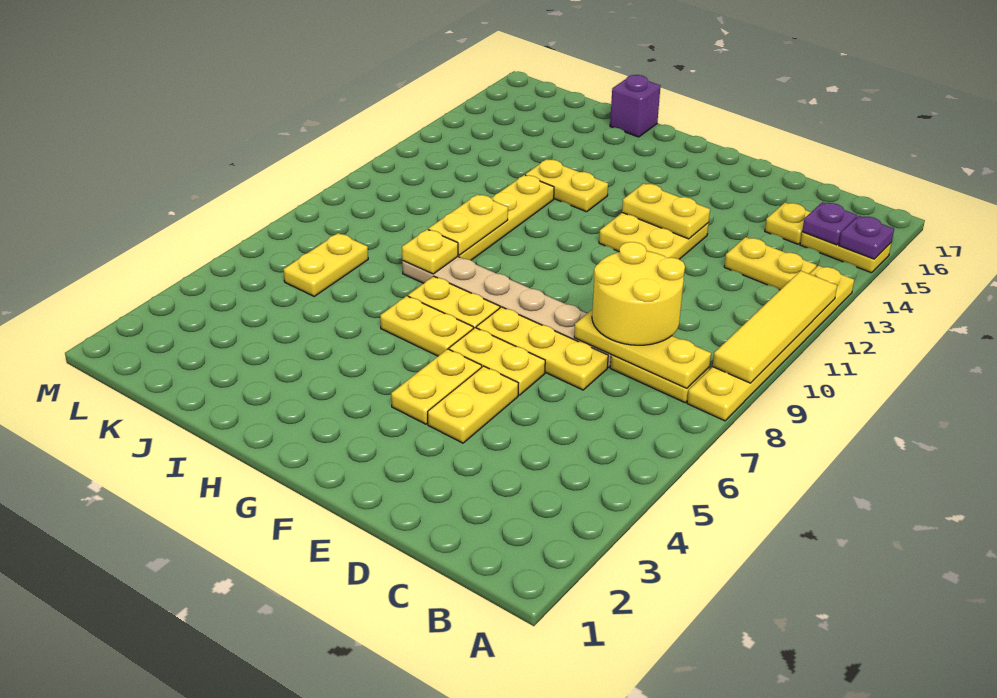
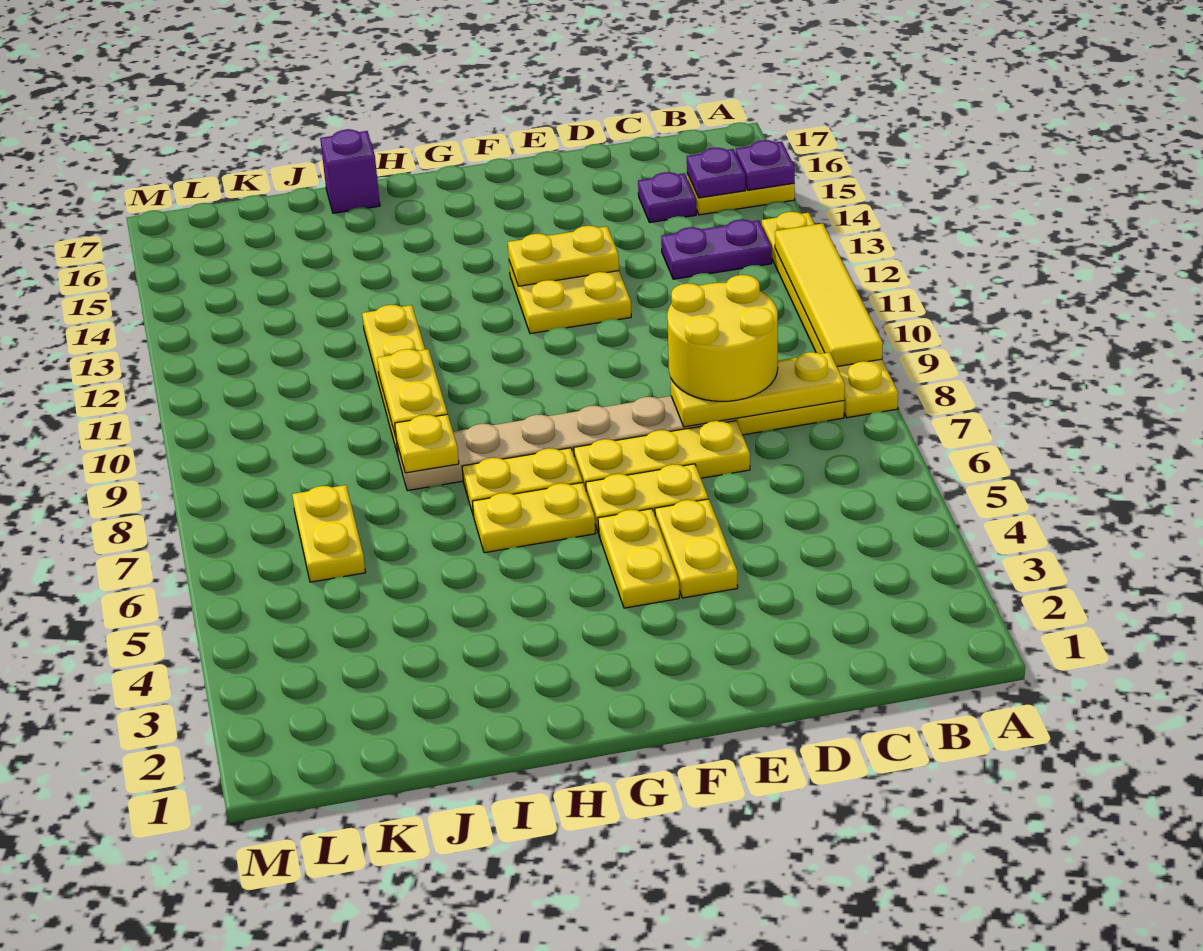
yellow plate B13:C13 level 1 -> purple plate B13:C13 level 1
yellow plate C15 level 1 -> purple plate C15 level 1
yellow plate H13:I13 level 1 -> none

